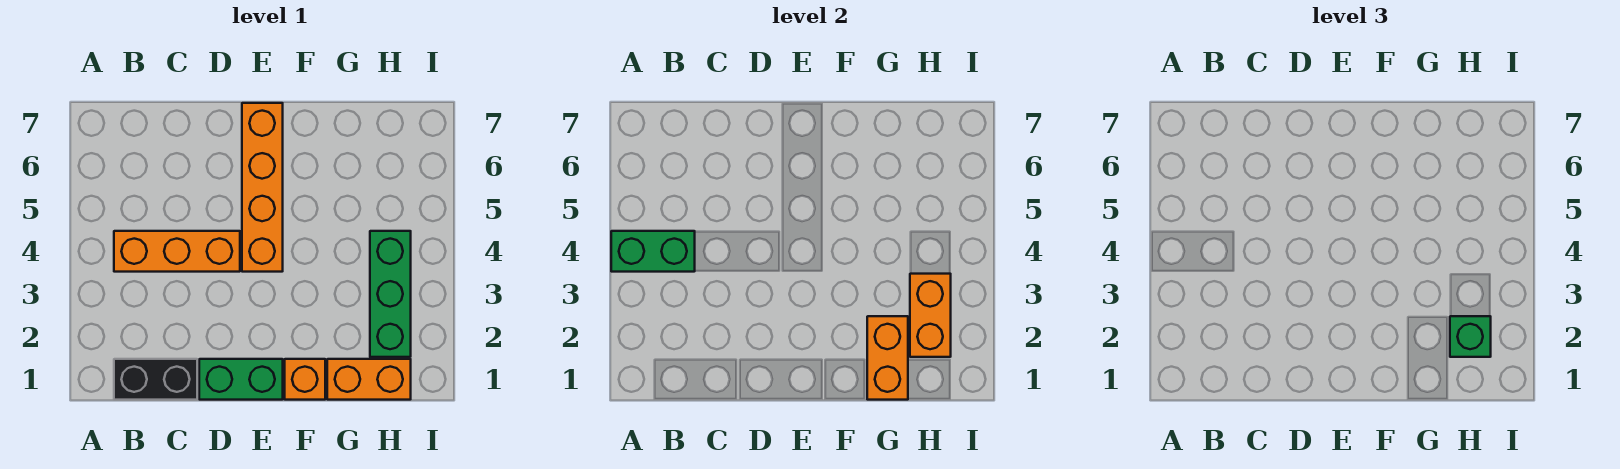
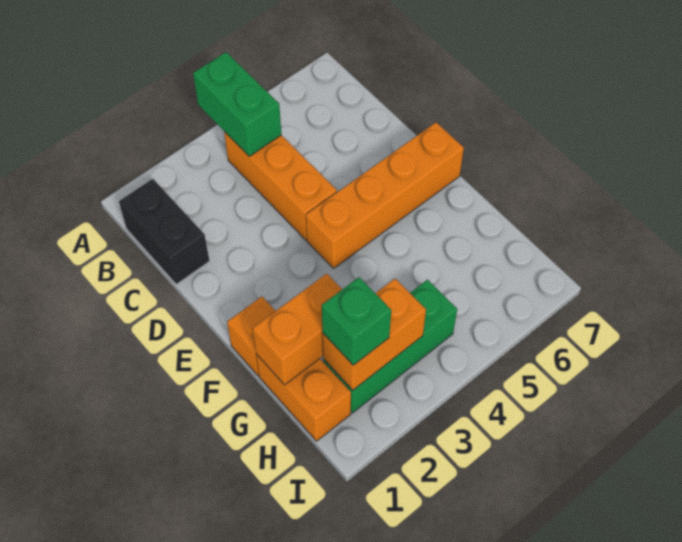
green brick D1:E1 level 1 -> none

